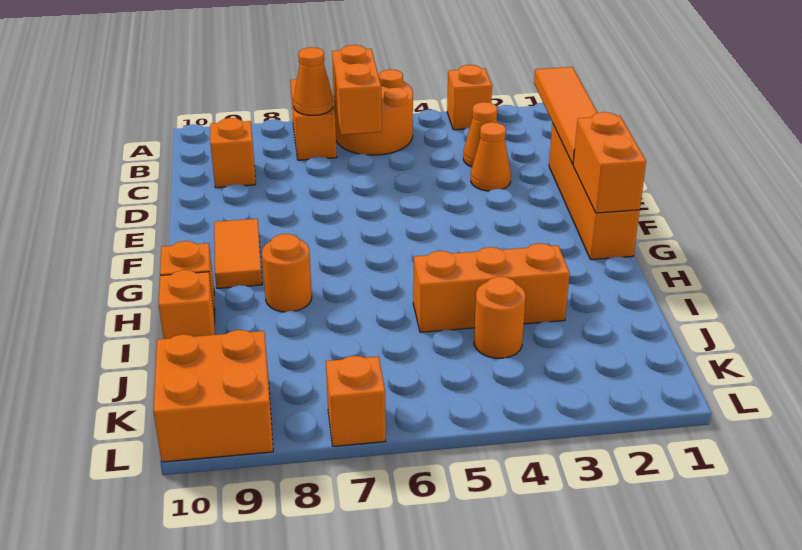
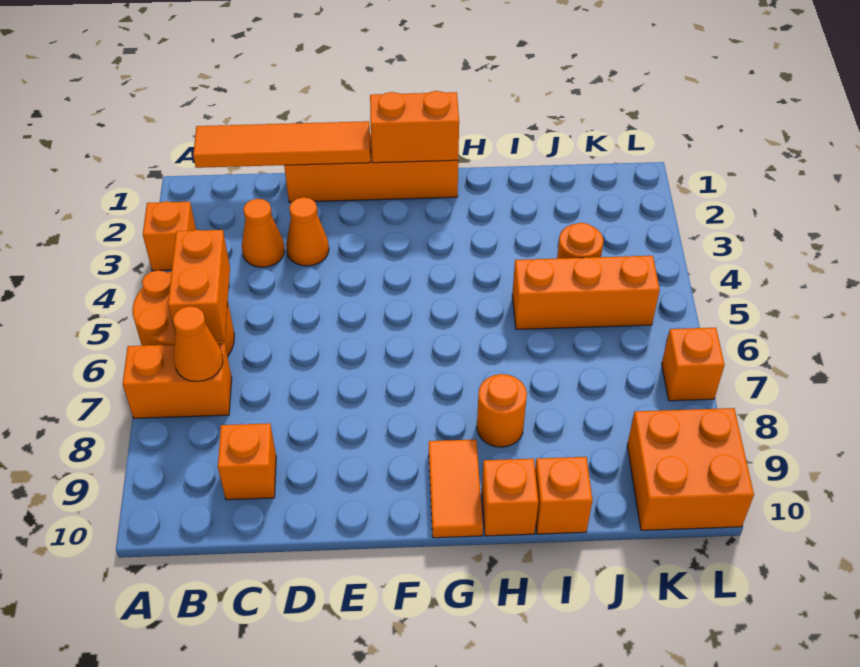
orange brick B6:C6 level 2 -> orange brick B5:B6 level 2
orange tile F9:G9 level 1 -> orange tile G9:G10 level 1
orange brick I3:I5 level 1 -> orange brick I5:K5 level 1

